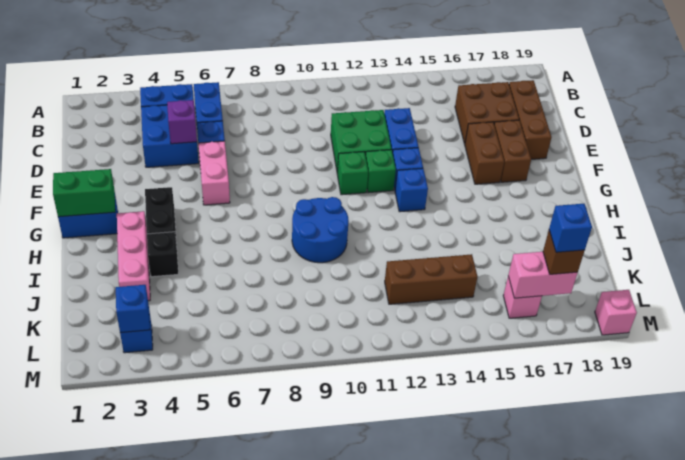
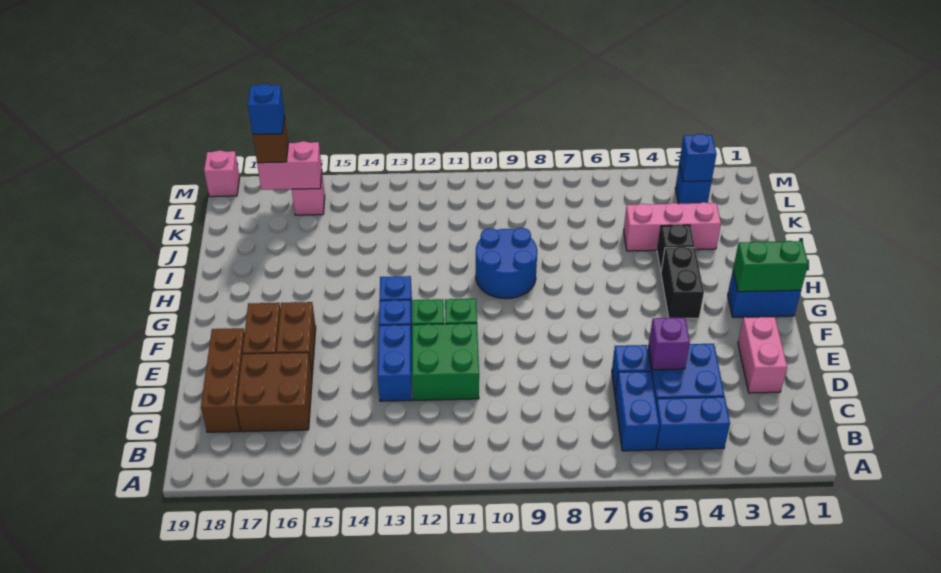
pink brick E6:F6 level 1 -> pink brick D2:E2 level 1
pink brick H3:J3 level 1 -> pink brick J3:J5 level 1
brown brick K12:K14 level 1 -> none

